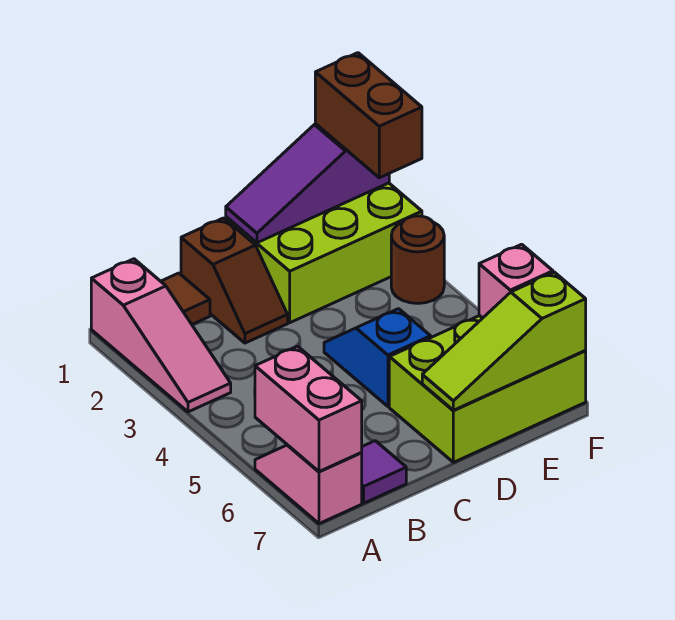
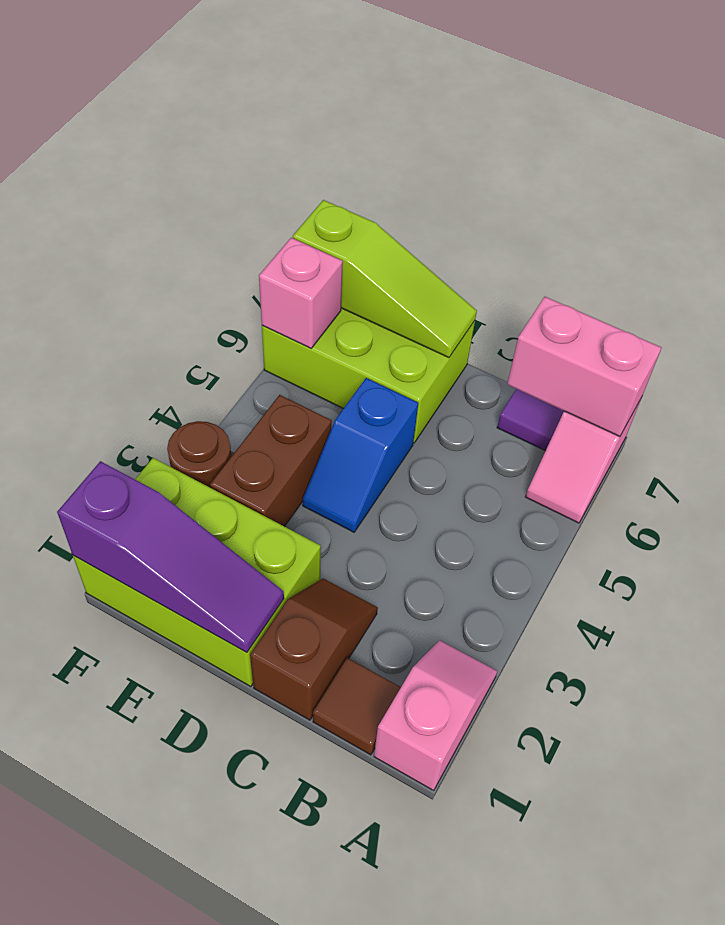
pink slope A1:A3 level 1 top 1 -> pink slope A1:A2 level 1 top 1
pink brick A6:A7 level 2 -> pink brick A7:B7 level 2
brown brick F1:F2 level 3 -> brown brick E3:E4 level 1

